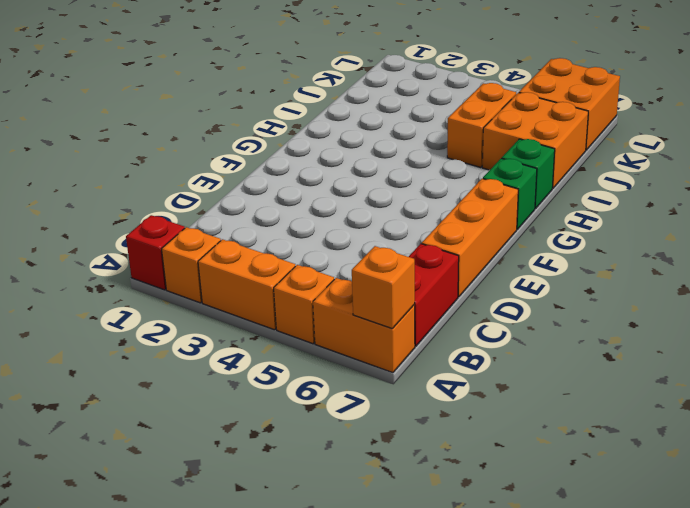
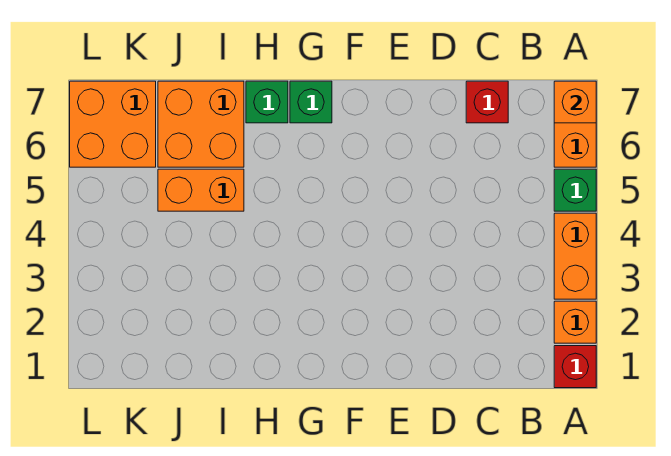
orange brick A5 level 1 -> green brick A5 level 1
red brick B7:C7 level 1 -> red brick C7 level 1
orange brick D7:F7 level 1 -> none

